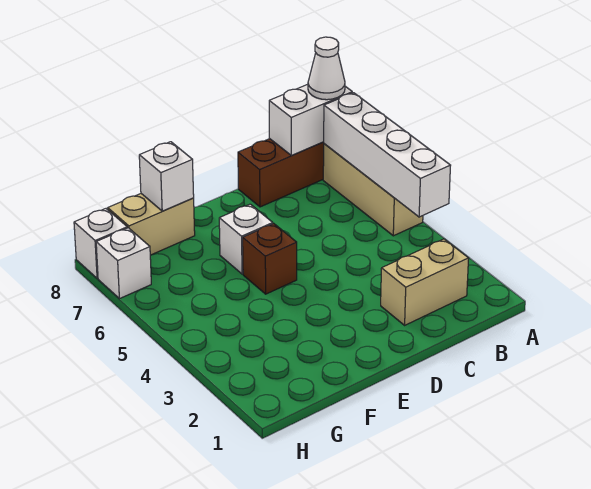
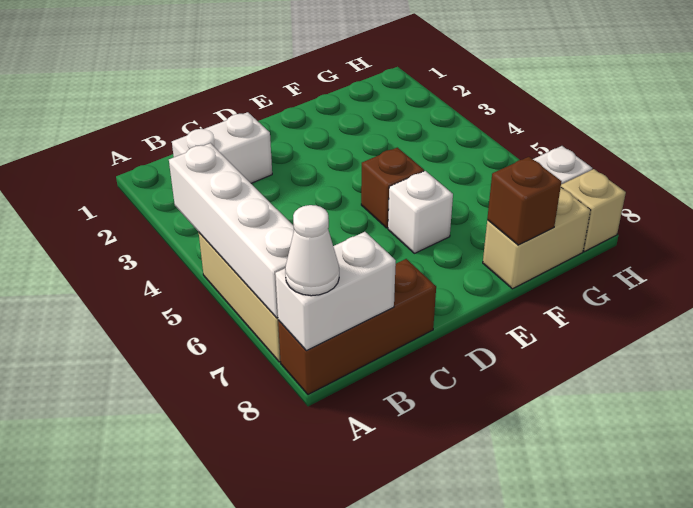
tan brick B2:C2 level 1 -> white brick B2:C2 level 1
white brick F8 level 2 -> brown brick F8 level 2
white brick H8 level 1 -> tan brick H8 level 1

